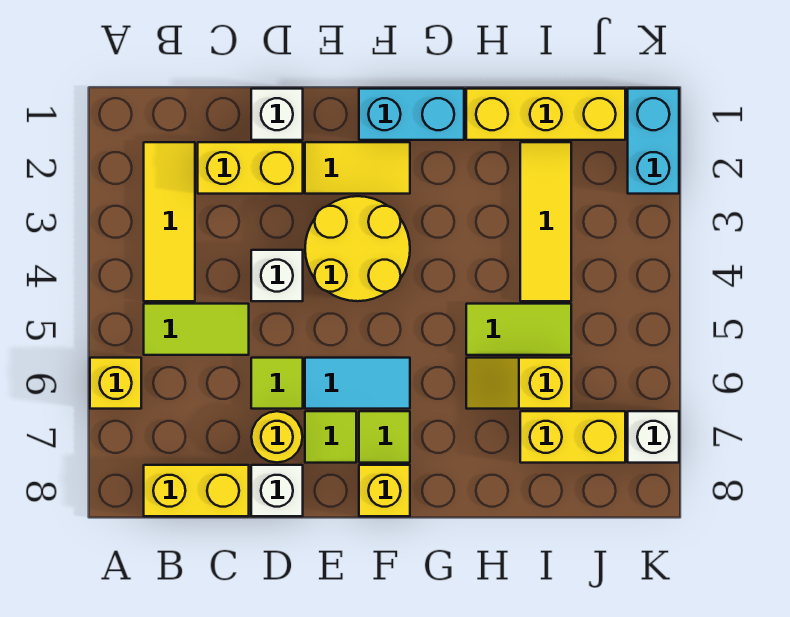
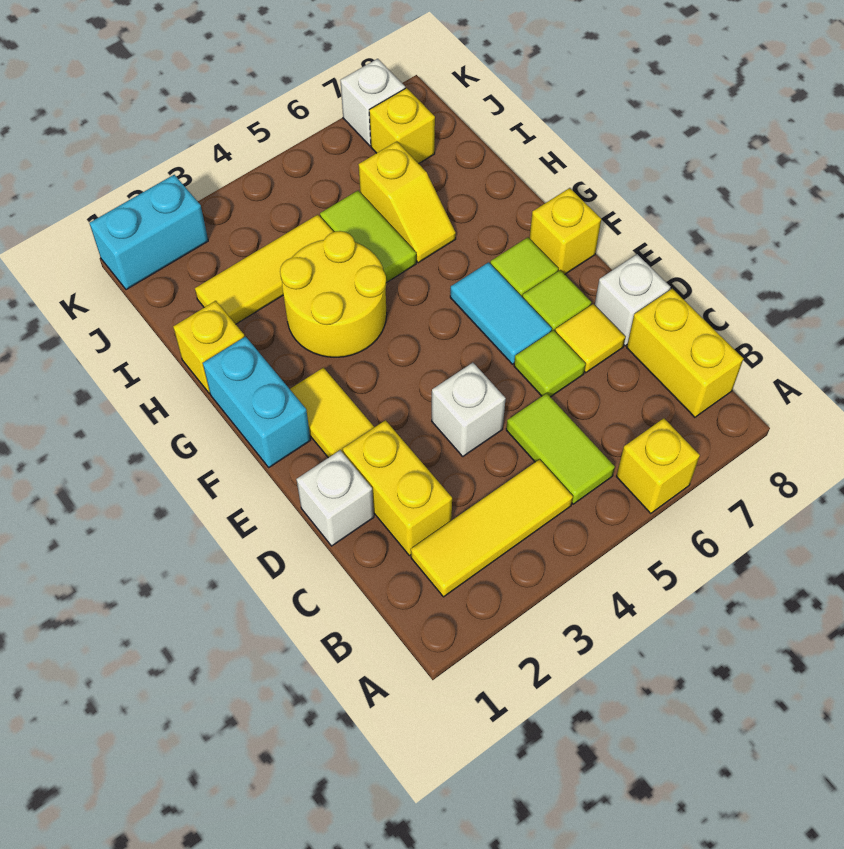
yellow round brick D7 level 1 -> yellow tile D7 level 1
yellow round brick E3:F4 level 1 -> yellow round brick G3:H4 level 1
yellow brick H1:J1 level 1 -> yellow brick H1 level 1
yellow brick I7:J7 level 1 -> yellow brick J7 level 1

